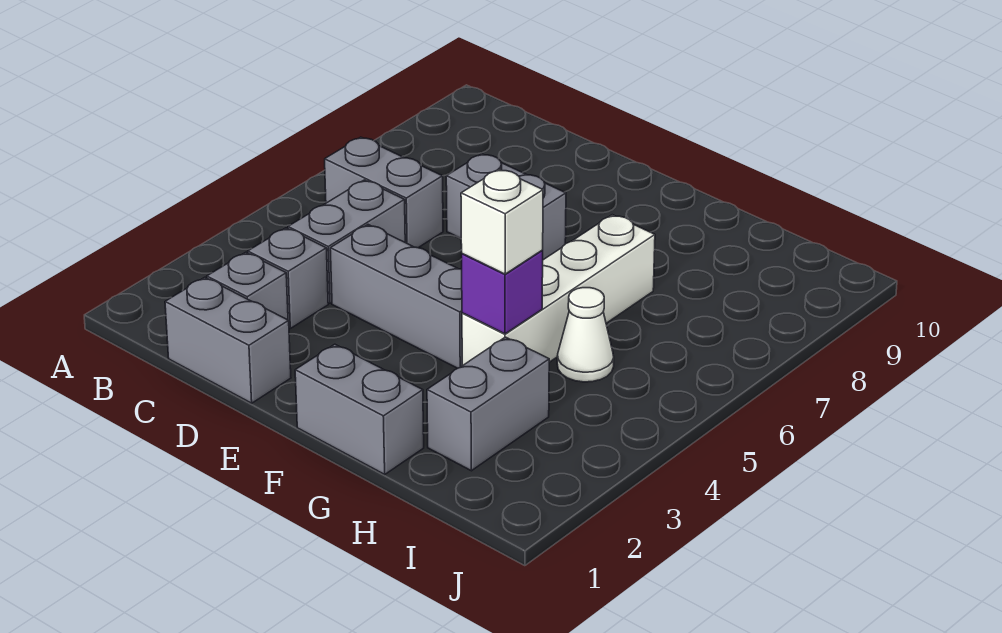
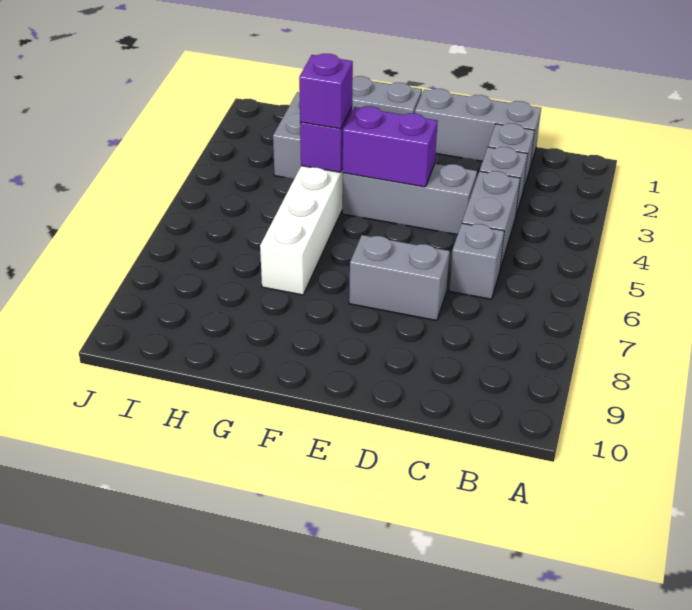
grey brick B6:C6 level 1 -> grey brick C6 level 1
grey brick C1:D1 level 1 -> grey brick C1:E1 level 1
none -> purple brick E4:F4 level 2
white brick G4 level 3 -> purple brick G4 level 3
white cone H5 level 1 -> none

